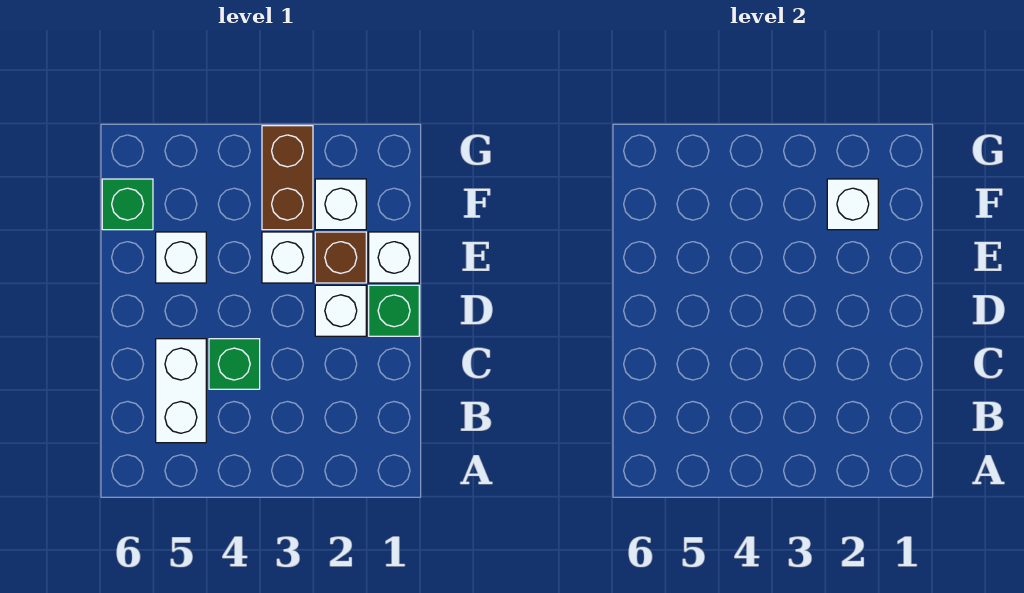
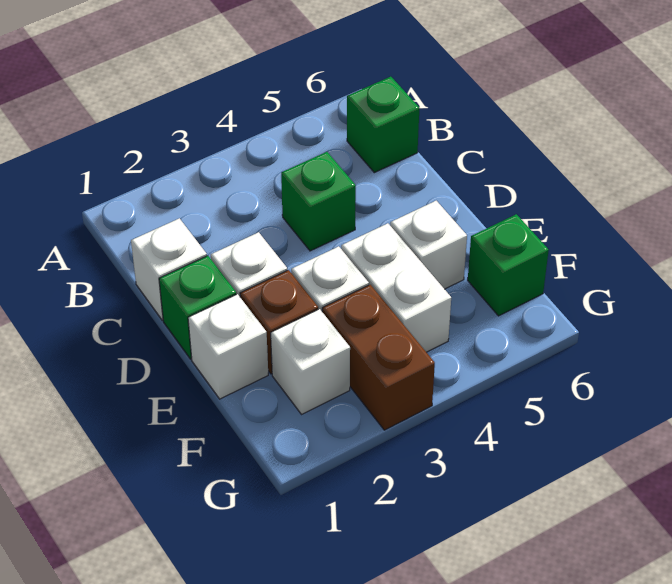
white brick B5:C5 level 1 -> white brick E4:F4 level 1
none -> green brick B6 level 1
white brick F2 level 2 -> white brick C1 level 1

